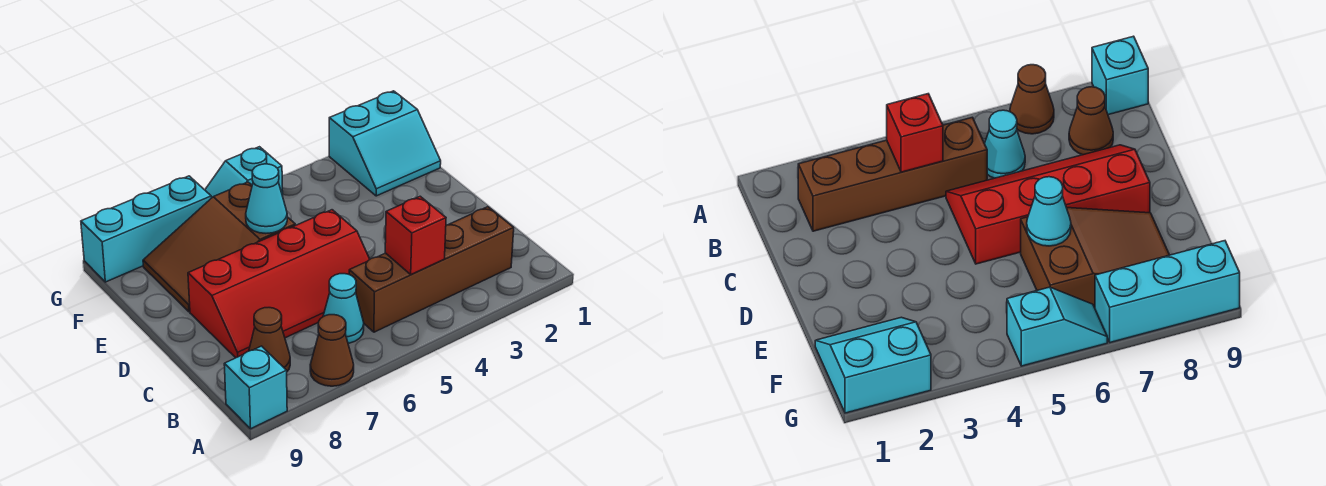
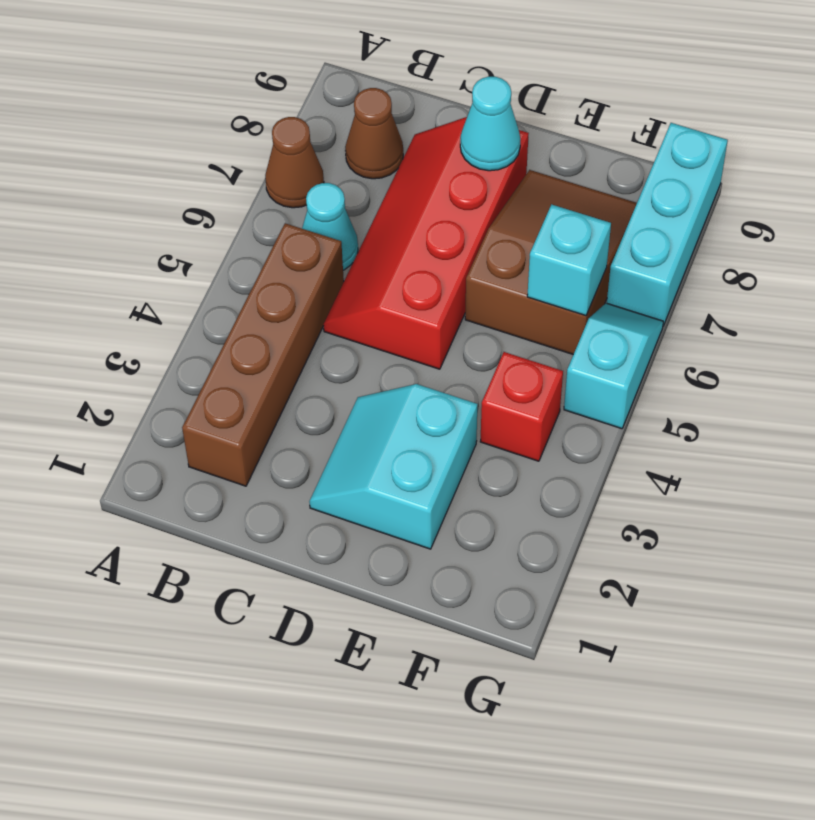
cyan brick A9 level 1 -> cyan brick F6 level 2
red brick B4 level 2 -> red brick F4 level 1
cyan cone E6 level 2 -> cyan cone D8 level 2
cyan slope F1:G2 level 1 top G -> cyan slope D2:E3 level 1 top E

